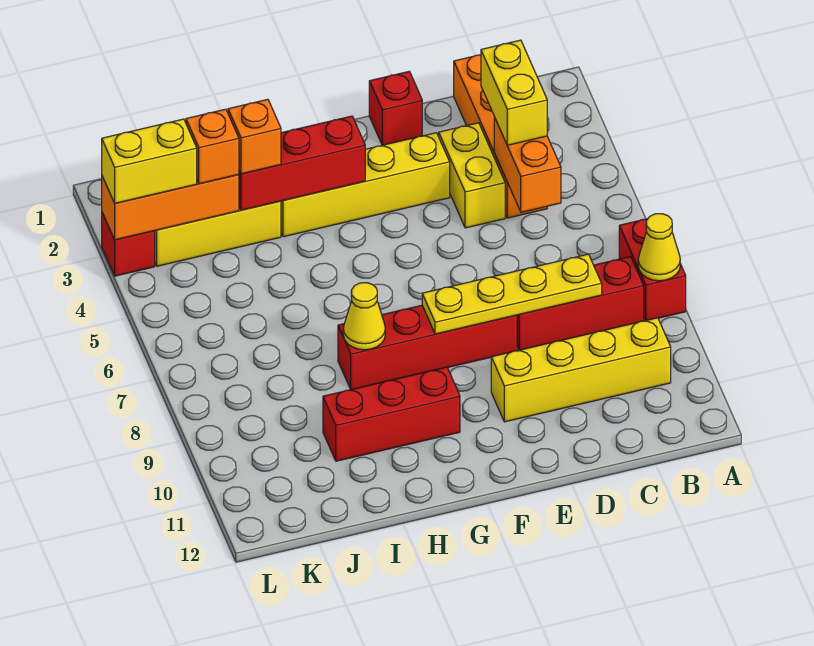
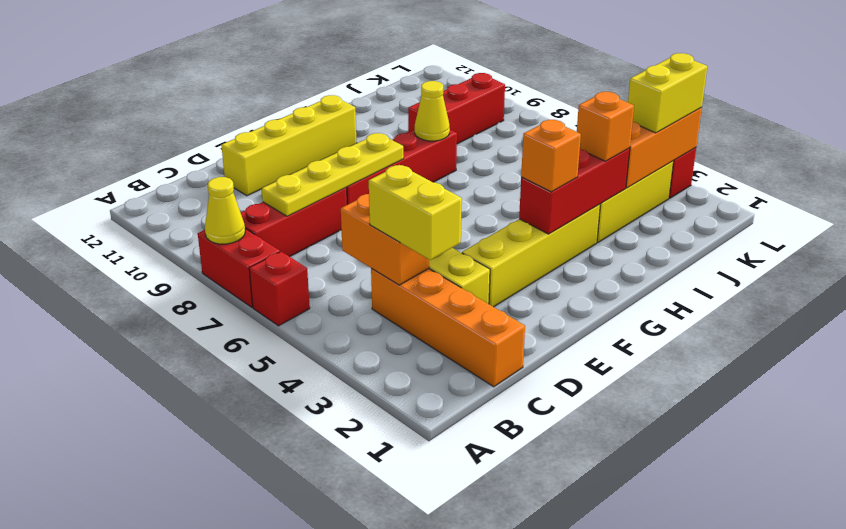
yellow brick B10:E10 level 1 -> yellow brick D11:G11 level 1
red brick E1 level 1 -> red brick A6 level 1
red brick G10:I10 level 1 -> red brick I9:K9 level 1
orange brick J3 level 3 -> orange brick G3 level 3

